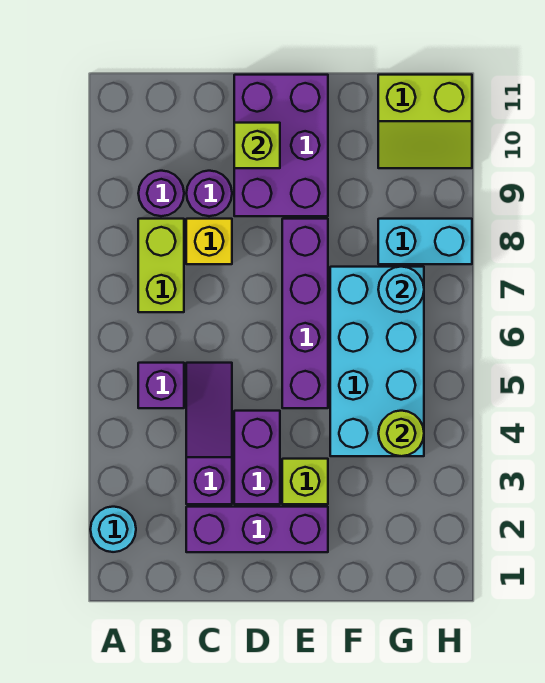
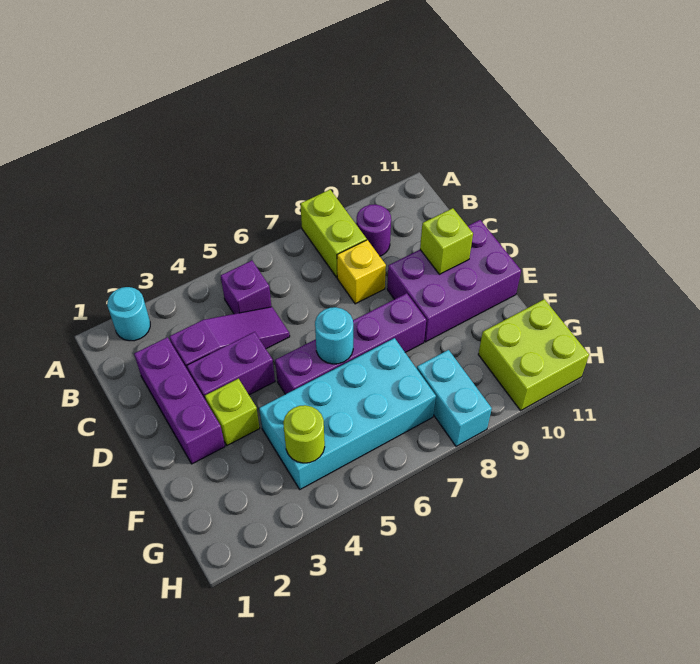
lime brick B7:B8 level 1 -> lime brick A8:B8 level 1
purple round brick C9 level 1 -> none
cyan round brick G7 level 2 -> cyan round brick E6 level 2
lime slope G10:H11 level 1 top 11 -> lime brick G10:H11 level 1

